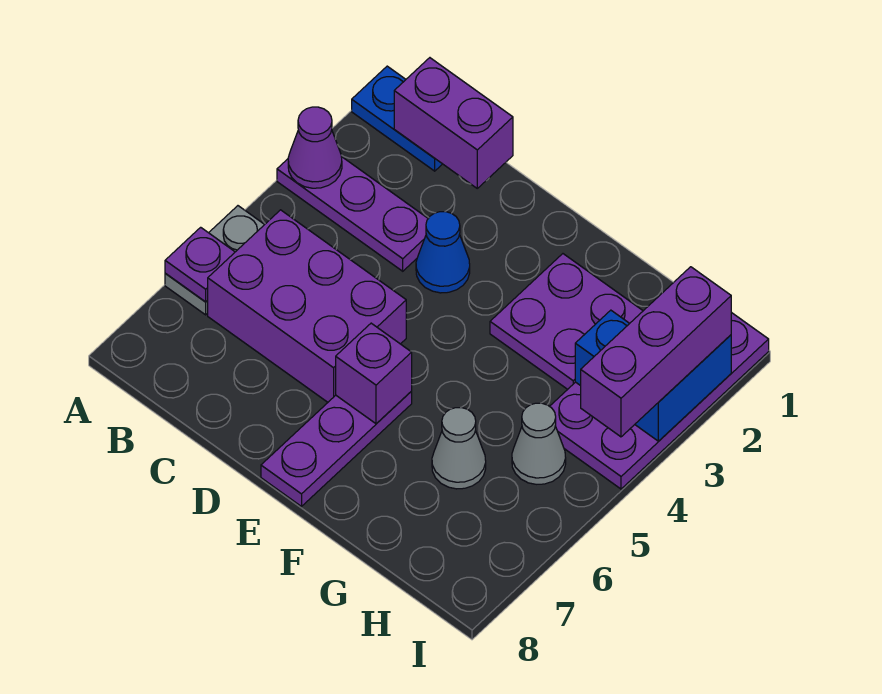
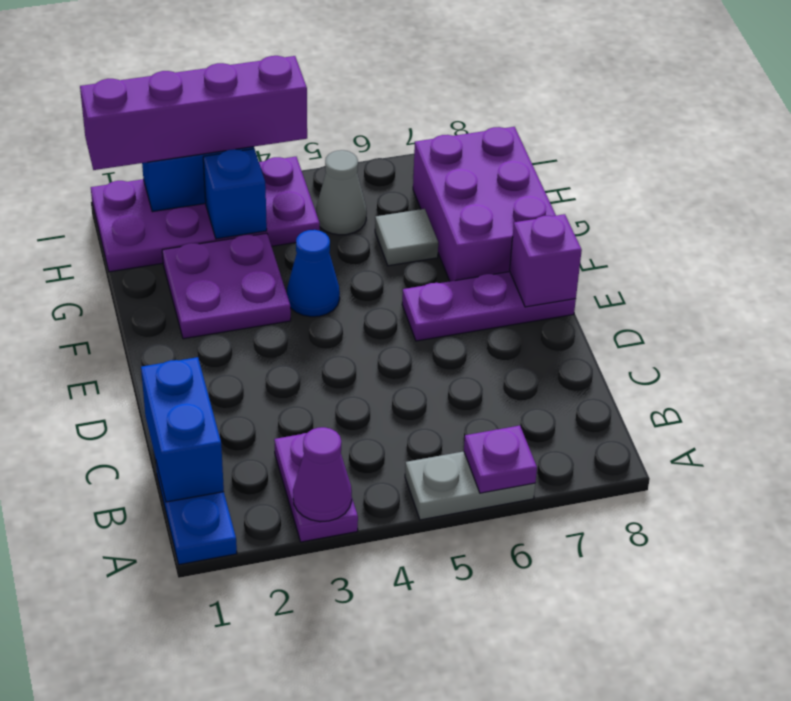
purple plate A3:C3 level 1 -> purple plate A3:B3 level 1
purple brick B1:C1 level 2 -> blue brick B1:C1 level 2
purple brick B5:D6 level 1 -> purple brick F7:H8 level 1
blue cone D3 level 1 -> blue cone F4 level 1
purple brick E6 level 2 -> purple brick E8 level 2
grey cone G6 level 1 -> grey tile G6 level 1
purple brick I2:I4 level 3 -> purple brick I1:I4 level 3

